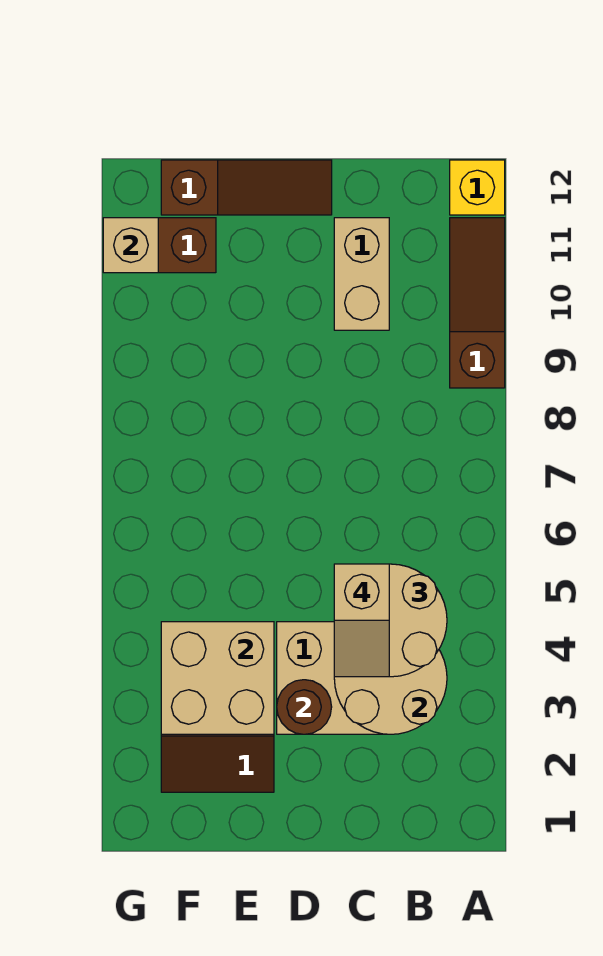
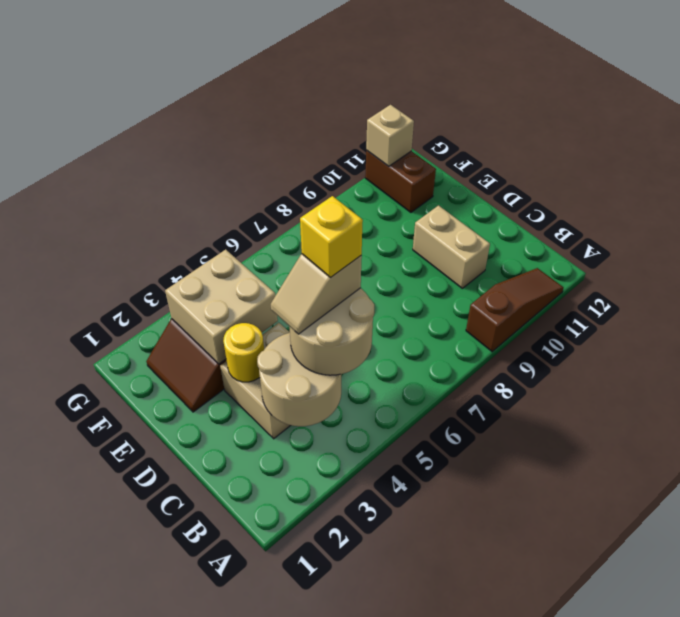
yellow brick A12 level 1 -> yellow brick C5 level 5
tan brick C10:C11 level 1 -> tan brick C10:D10 level 1
brown round brick D3 level 2 -> yellow round brick D3 level 2
brown slope D12:F12 level 1 top F -> none

